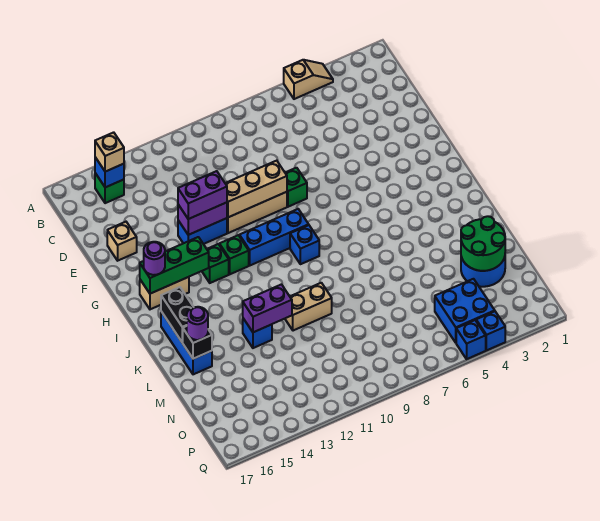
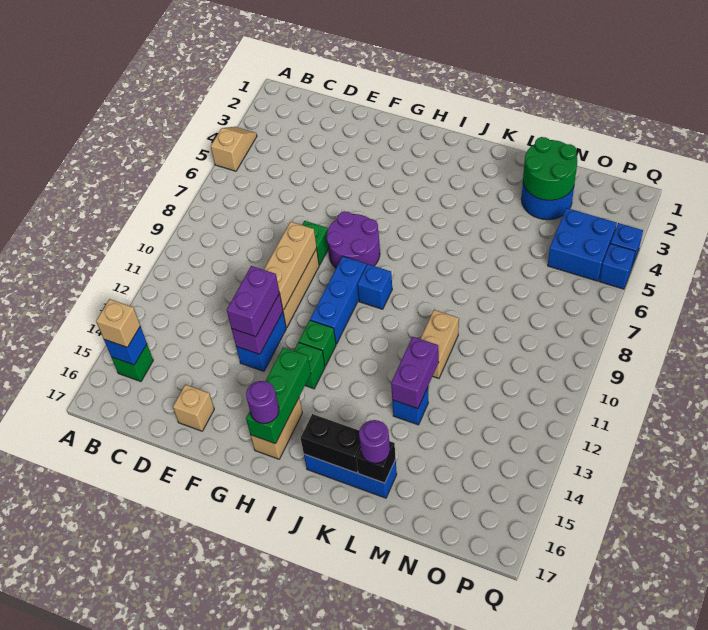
none -> purple round brick G7:H8 level 1

